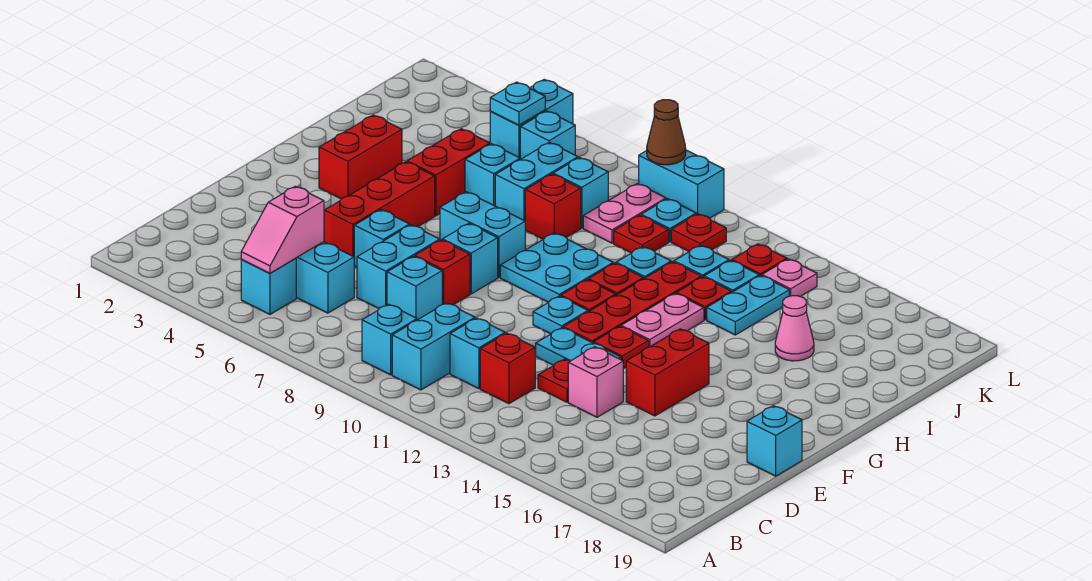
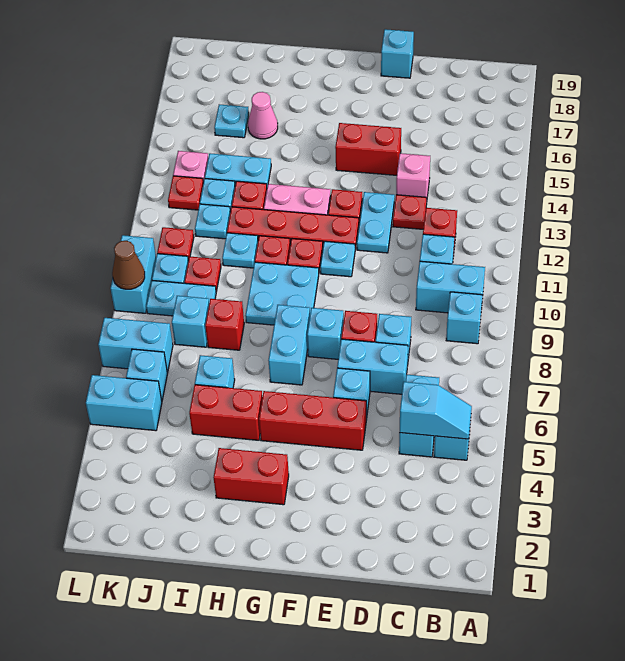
pink slope B5:C5 level 2 top C -> cyan slope B5:C5 level 2 top C
cyan brick I7:J7 level 1 -> cyan brick K7:L7 level 1
pink plate J9:K9 level 1 -> cyan plate J9:K9 level 1
cyan plate K5 level 2 -> cyan plate J16 level 1

